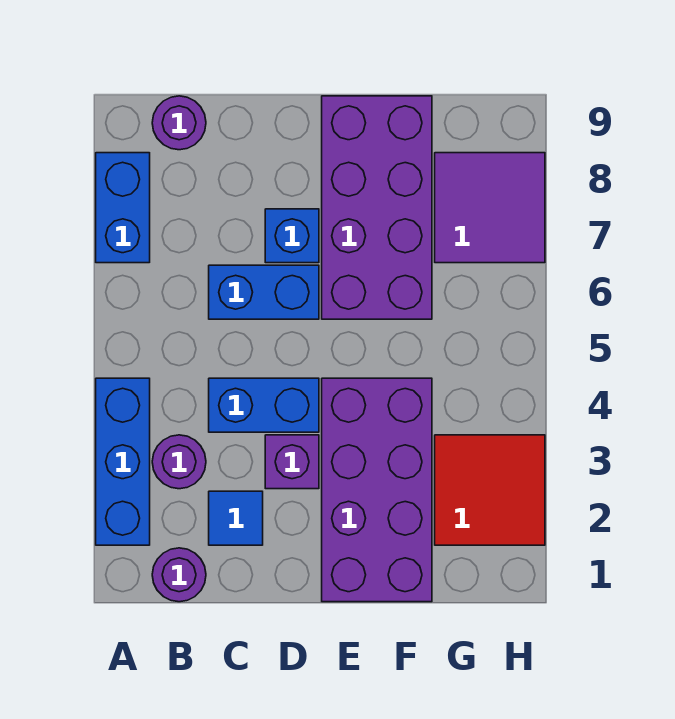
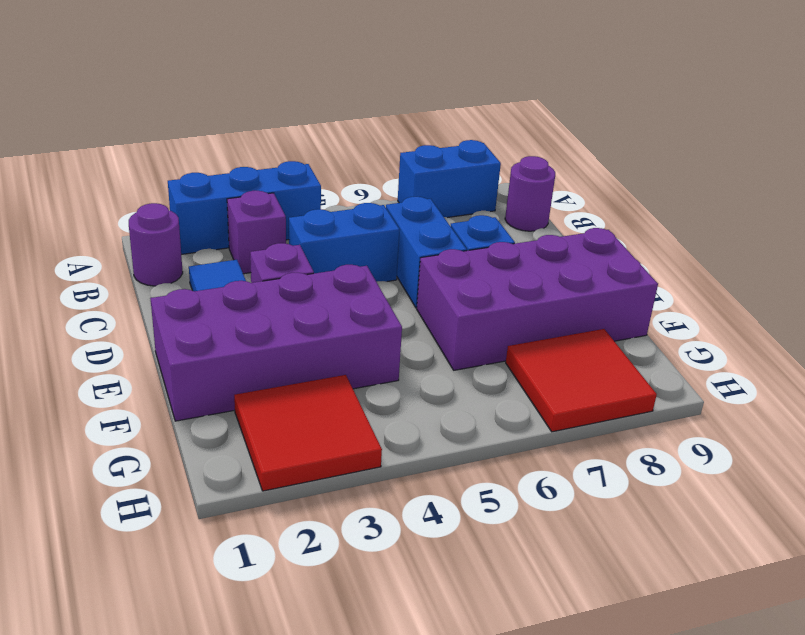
purple round brick B3 level 1 -> purple brick B3 level 1
blue brick C4:D4 level 1 -> blue brick C4:C5 level 1
purple tile G7:H8 level 1 -> red tile G7:H8 level 1

